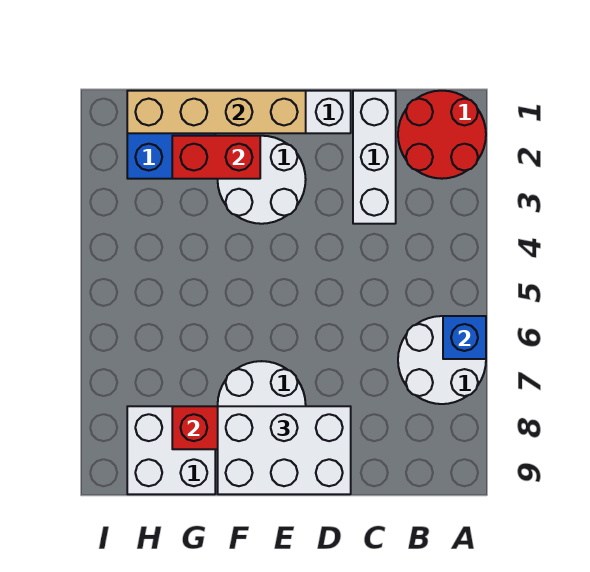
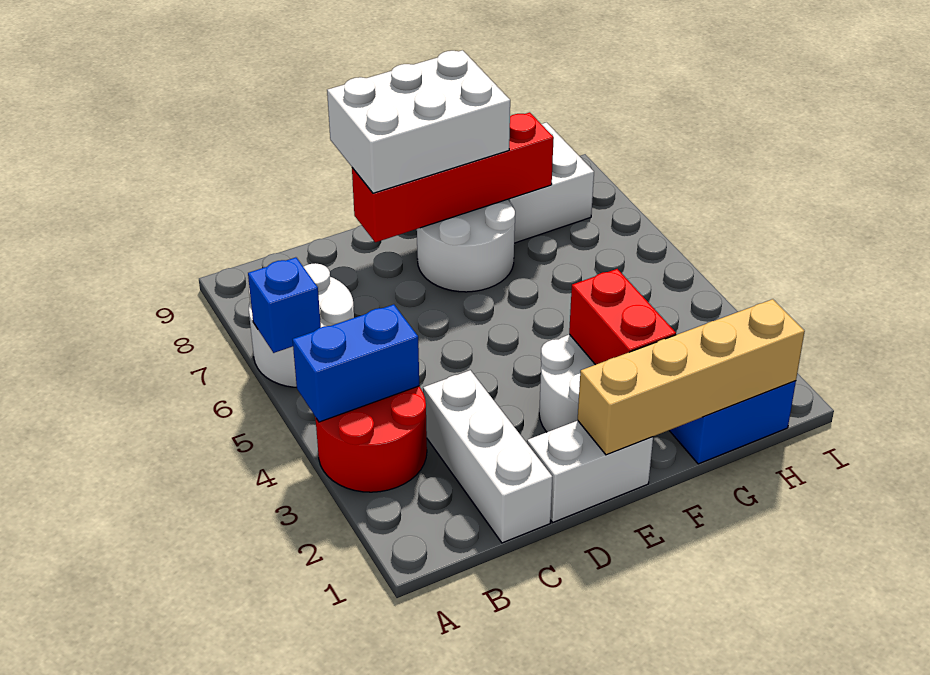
red round brick A1:B2 level 1 -> red round brick A3:B4 level 1
none -> blue brick A4:B4 level 2
red brick F2:G2 level 2 -> red brick F2:F3 level 2

